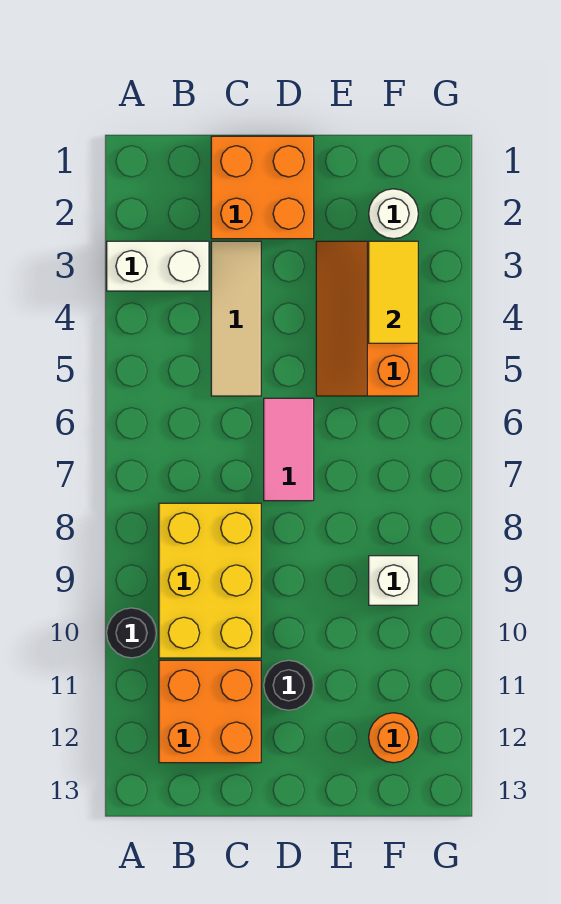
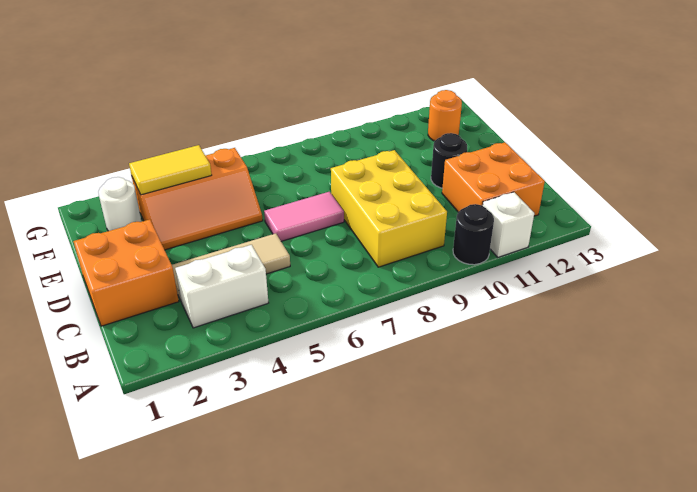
white brick A3:B3 level 1 -> white brick B3:B4 level 1
yellow brick B8:C10 level 1 -> yellow brick B8:D9 level 1
white brick F9 level 1 -> white brick A11 level 1

